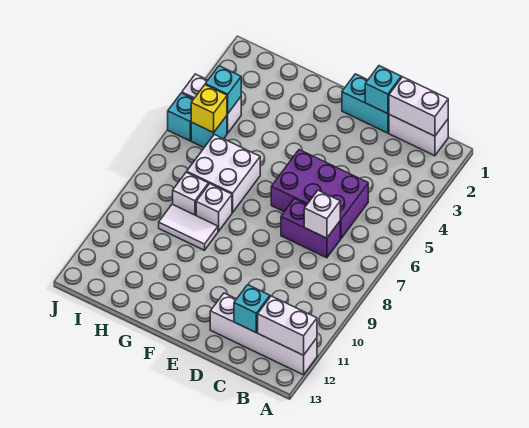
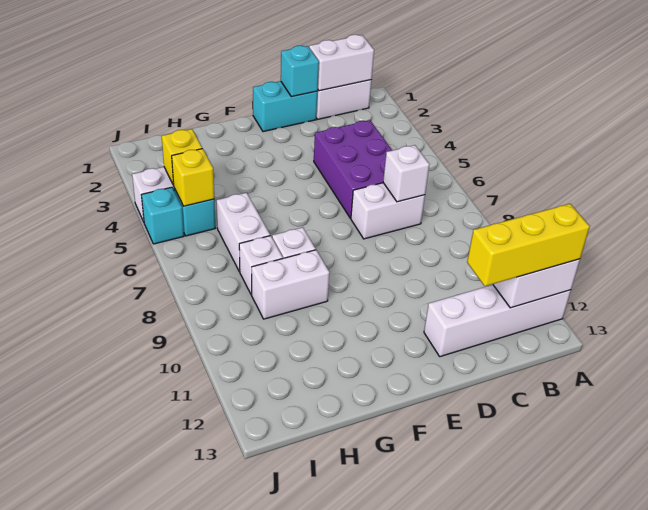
none -> yellow brick A12:C12 level 3
purple brick C5:E6 level 1 -> purple brick C4:D6 level 1
purple brick C7:D7 level 1 -> white brick C7:D7 level 1
cyan brick C12 level 2 -> none
white brick G6:H7 level 1 -> white brick H6:H7 level 1
white tile G9:H9 level 1 -> white brick G9:H9 level 1
cyan brick I4 level 2 -> yellow brick I4 level 2

